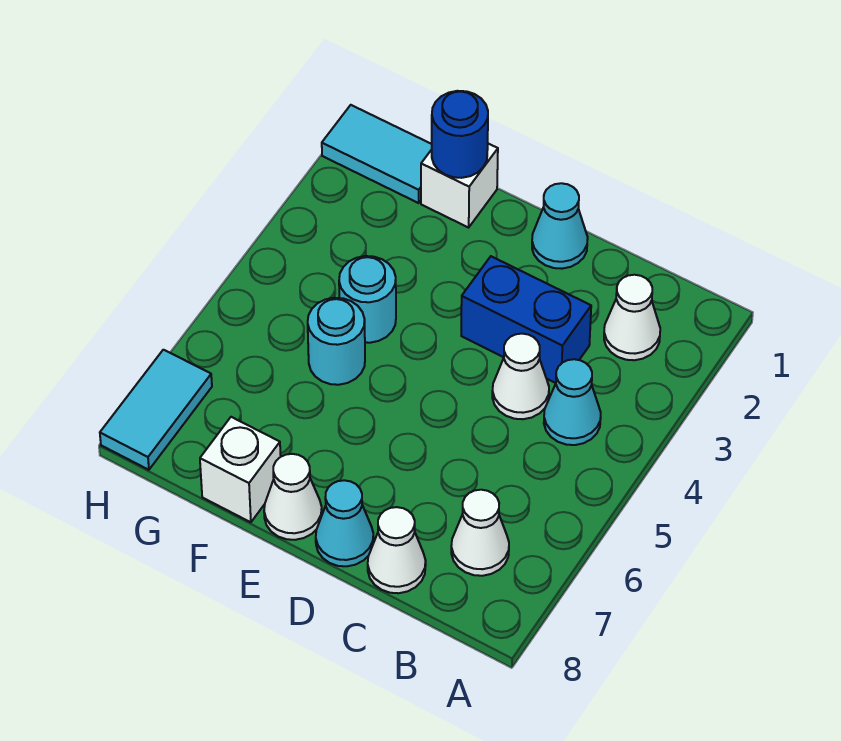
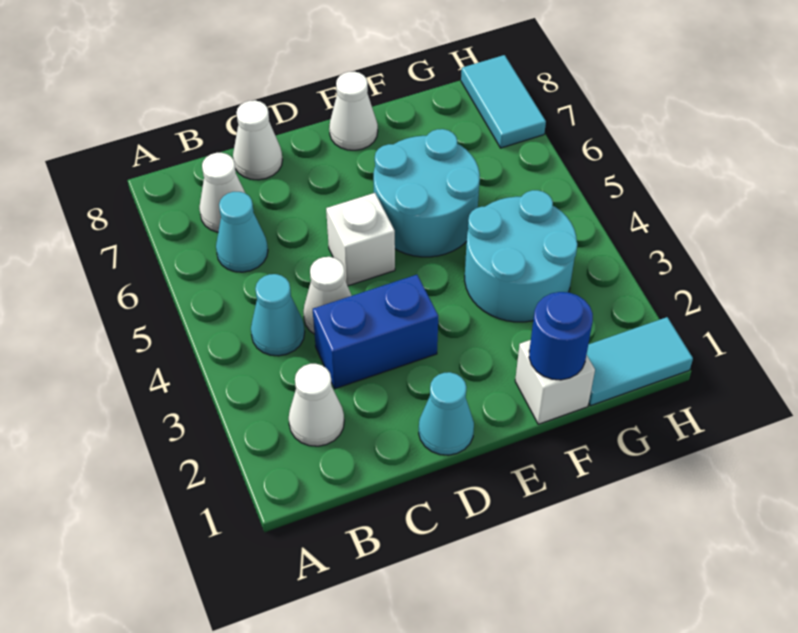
cyan cone D8 level 1 -> cyan cone B6 level 1
cyan round brick F4 level 1 -> cyan round brick F3:G4 level 1
cyan round brick F5 level 1 -> cyan round brick E5:F6 level 1
white brick F8 level 1 -> white brick D5 level 1

